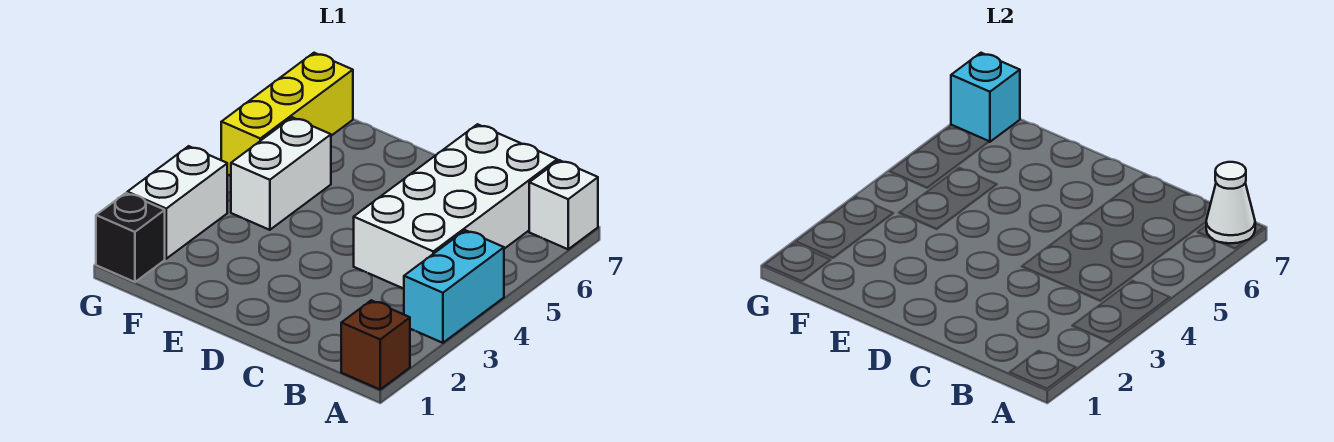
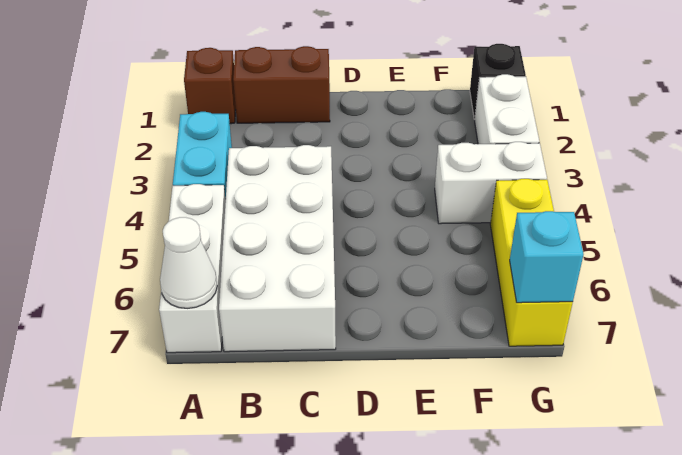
white brick A7 level 1 -> white brick A5:A7 level 1
none -> brown brick B1:C1 level 1
white brick F4:F5 level 1 -> white brick F4:G4 level 1

